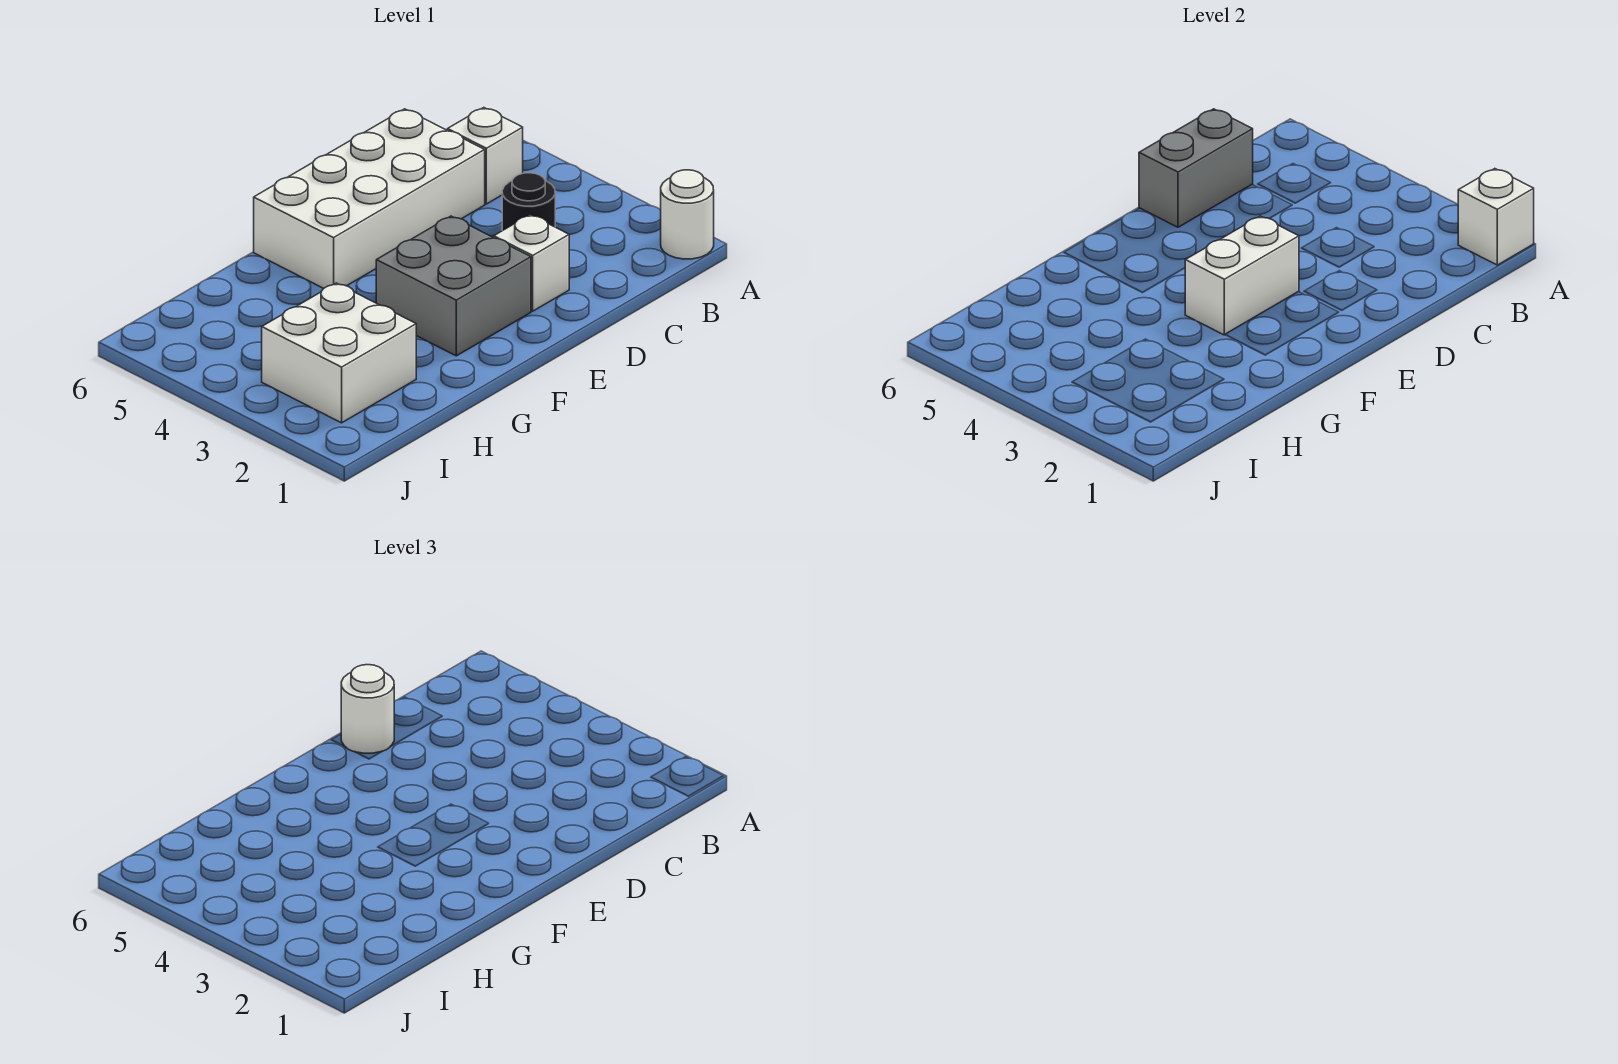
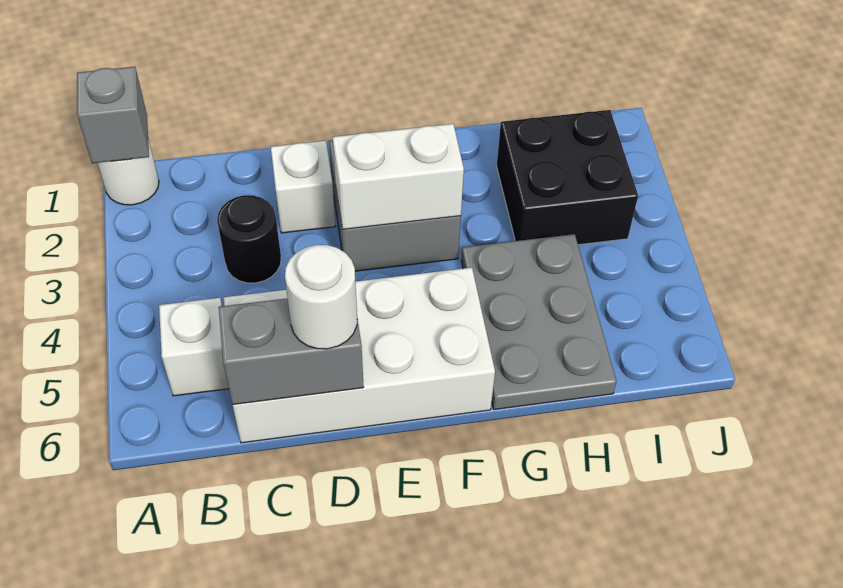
white brick A1 level 2 -> grey brick A1 level 2
none -> grey plate G4:H6 level 1
white brick H2:I3 level 1 -> black brick H2:I3 level 1

